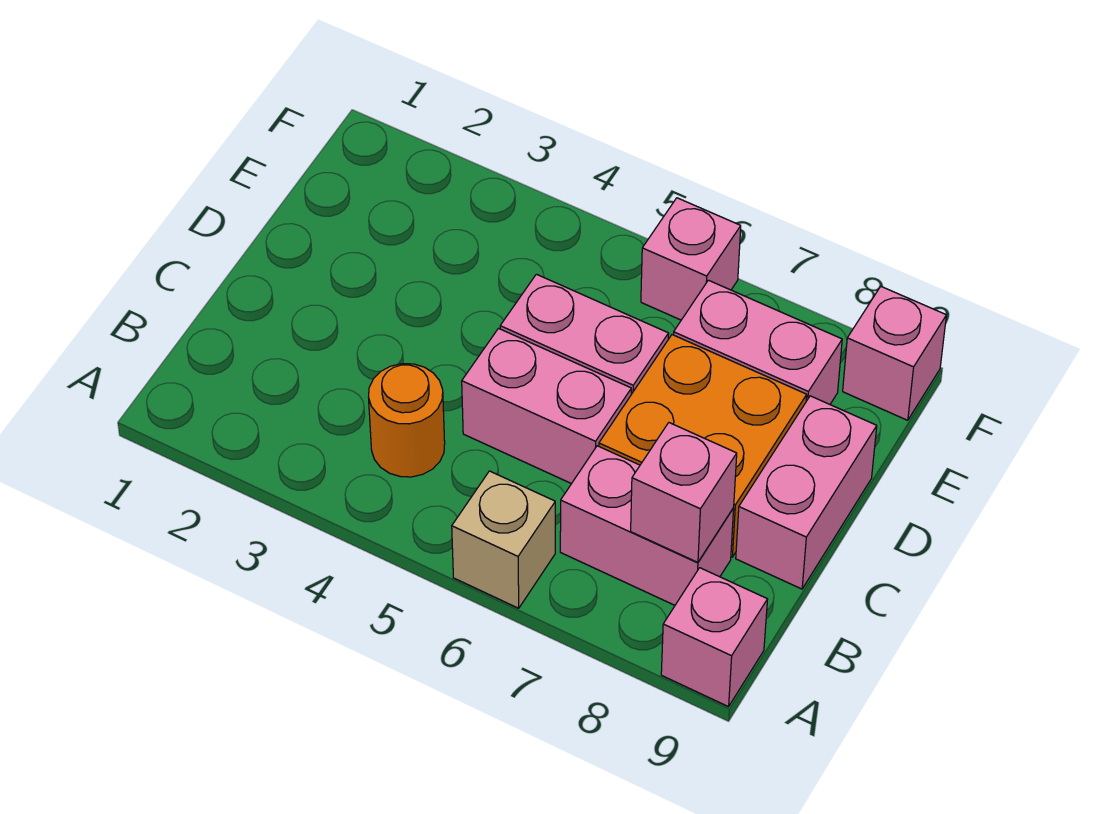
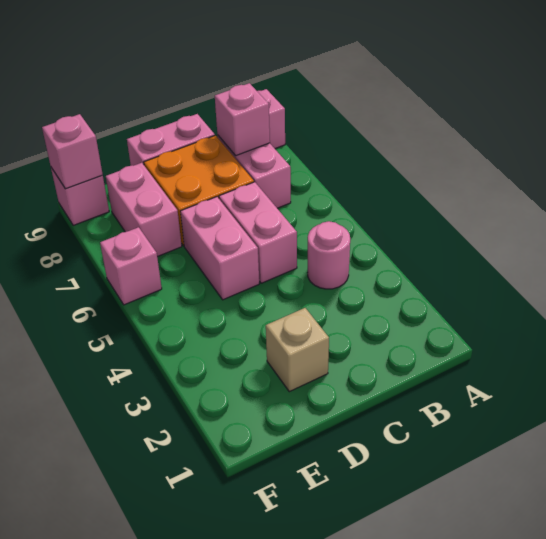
tan brick A6 level 1 -> tan brick D2 level 1
orange round brick B4 level 1 -> pink round brick B4 level 1
none -> pink brick F9 level 2

